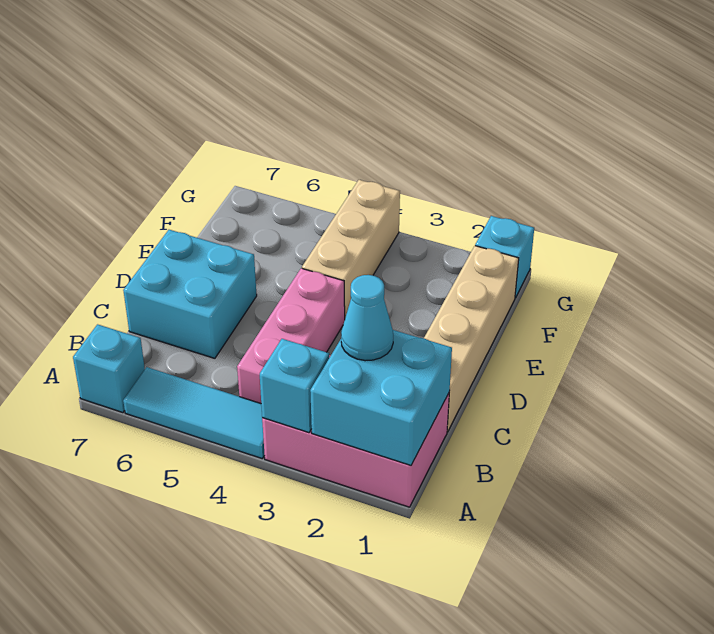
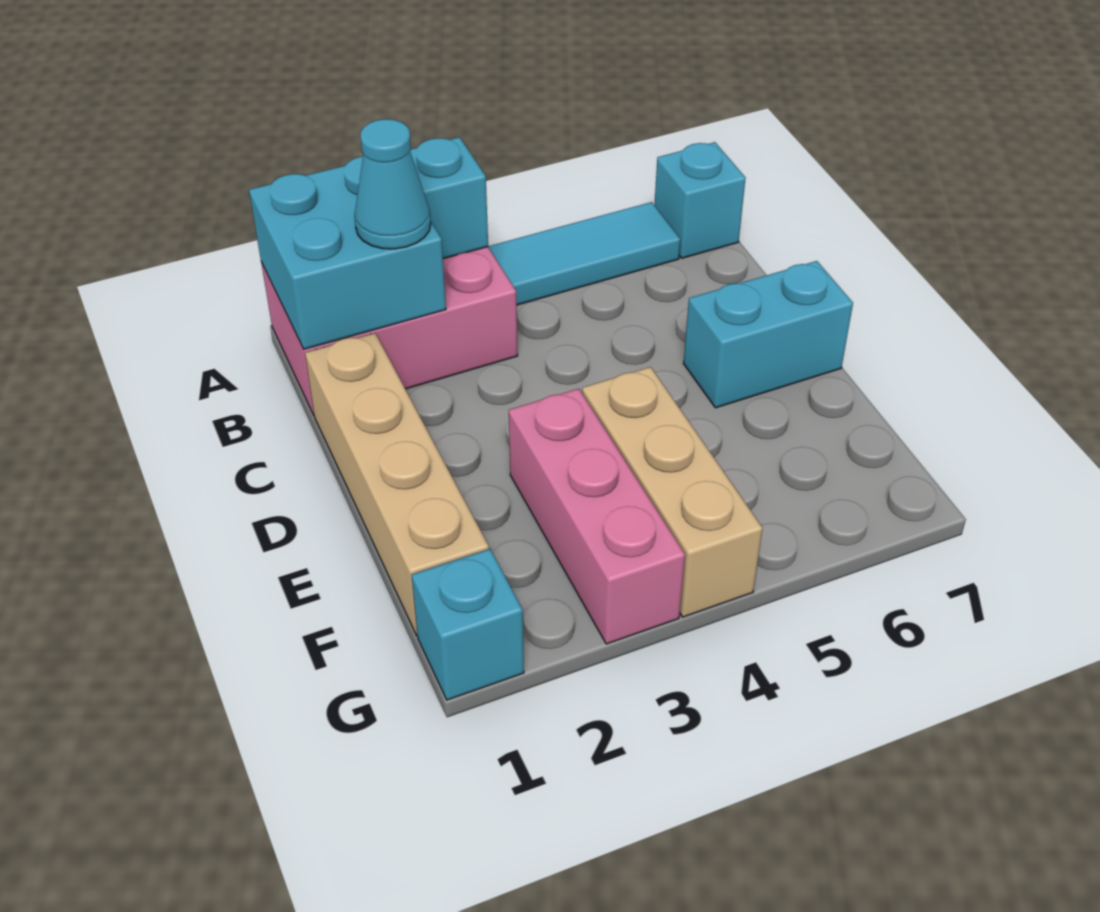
pink brick B4:D4 level 1 -> pink brick E3:G3 level 1
cyan brick C6:D7 level 1 -> cyan brick D6:D7 level 1

